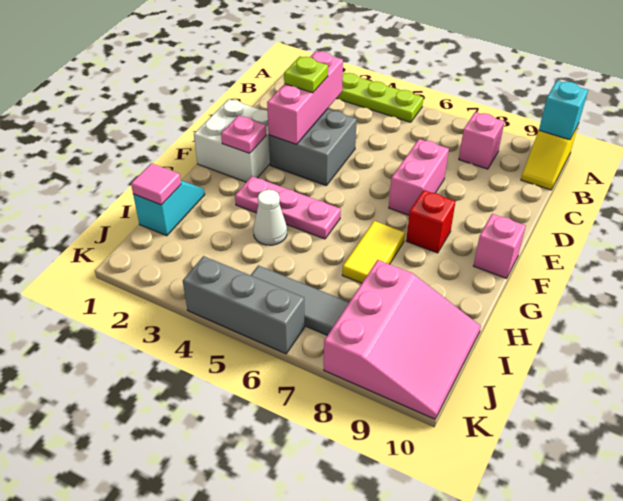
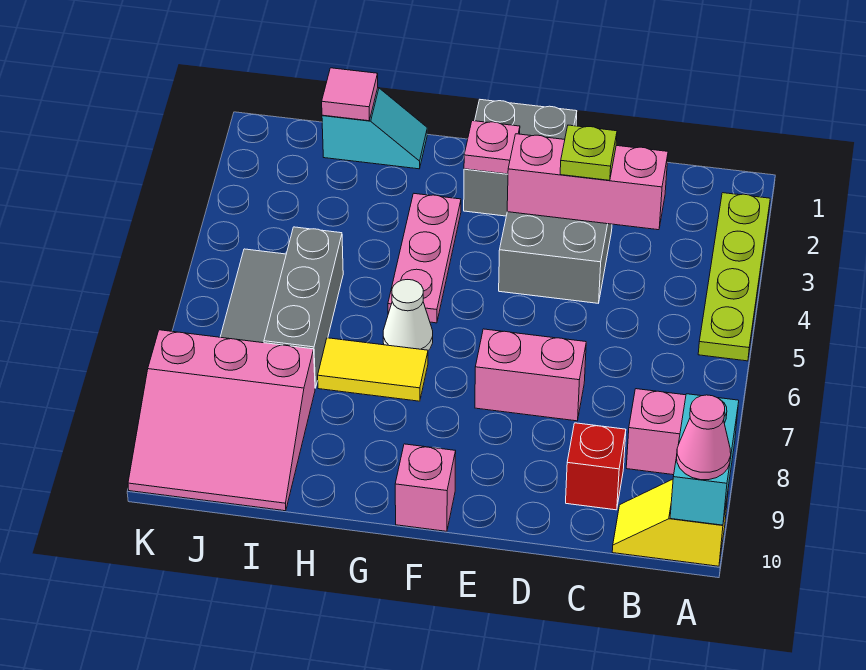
cyan brick A10 level 2 -> cyan brick A9:A10 level 2
none -> pink cone A10 level 3
white brick E1:F2 level 1 -> grey brick E1:F2 level 1
red brick F8 level 1 -> red brick C9 level 1
white cone H4 level 1 -> white cone G6 level 1
grey brick K4:K6 level 1 -> grey brick I5:I7 level 1

